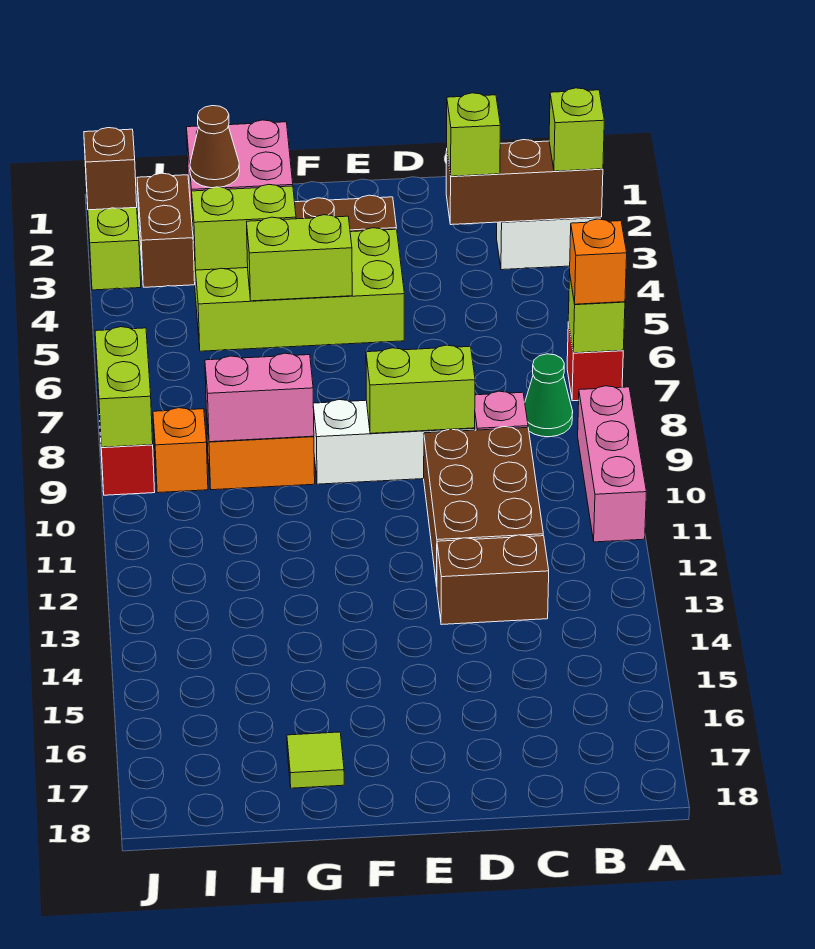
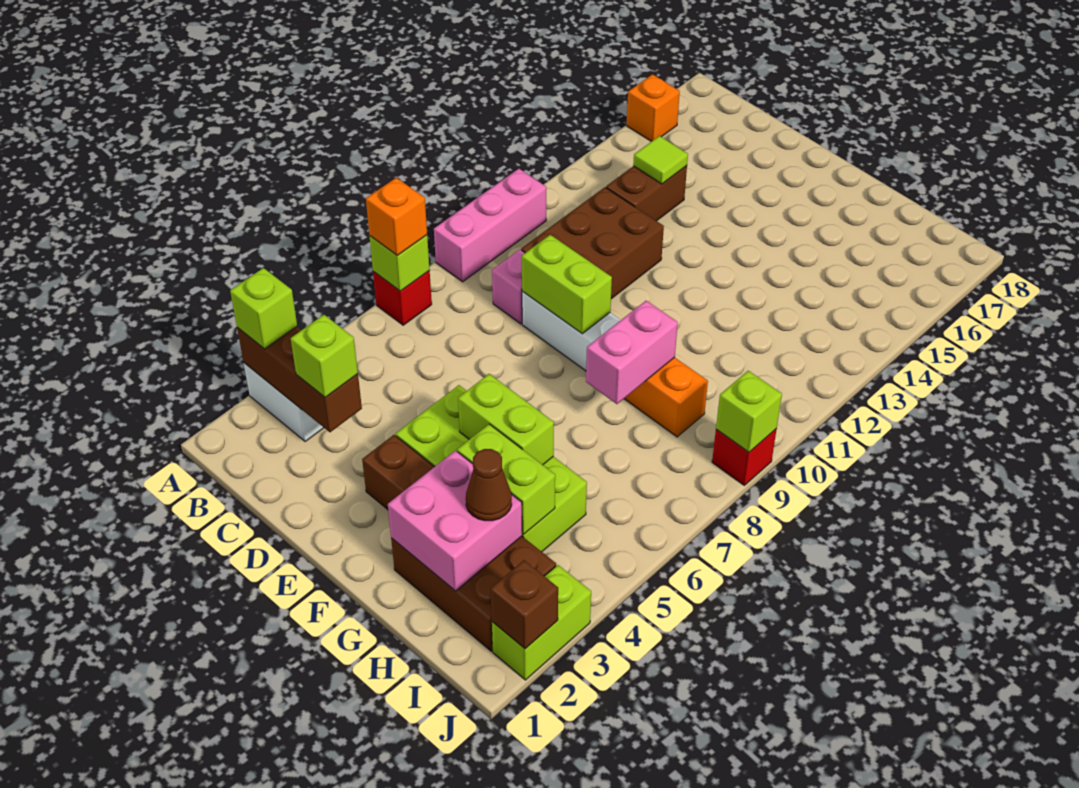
green cone B8 level 1 -> none
brown brick C13:D13 level 1 -> brown brick C13:C14 level 1
pink brick G9:H9 level 2 -> pink brick G8:G9 level 2
lime tile G17 level 1 -> lime tile C14 level 2
orange brick I9 level 1 -> orange brick A16 level 1
lime brick J8:J9 level 2 -> lime brick J9 level 2

